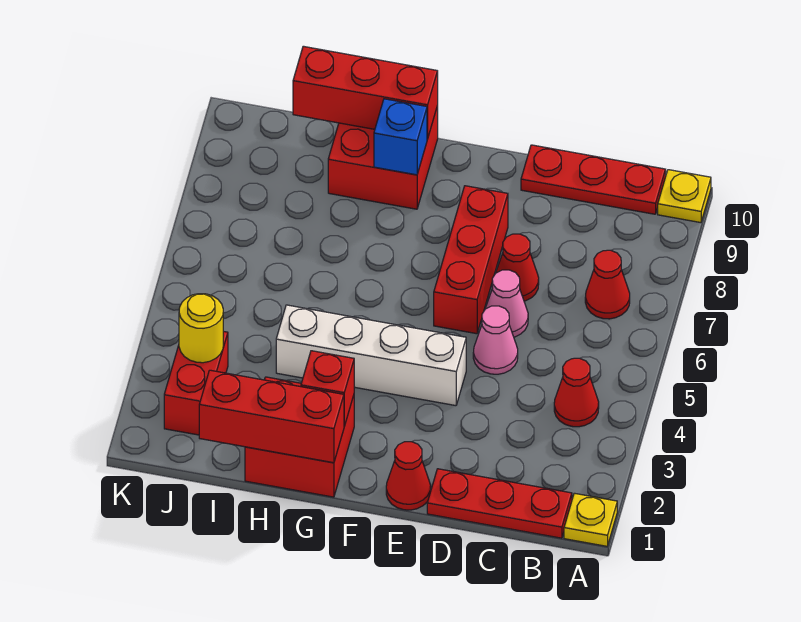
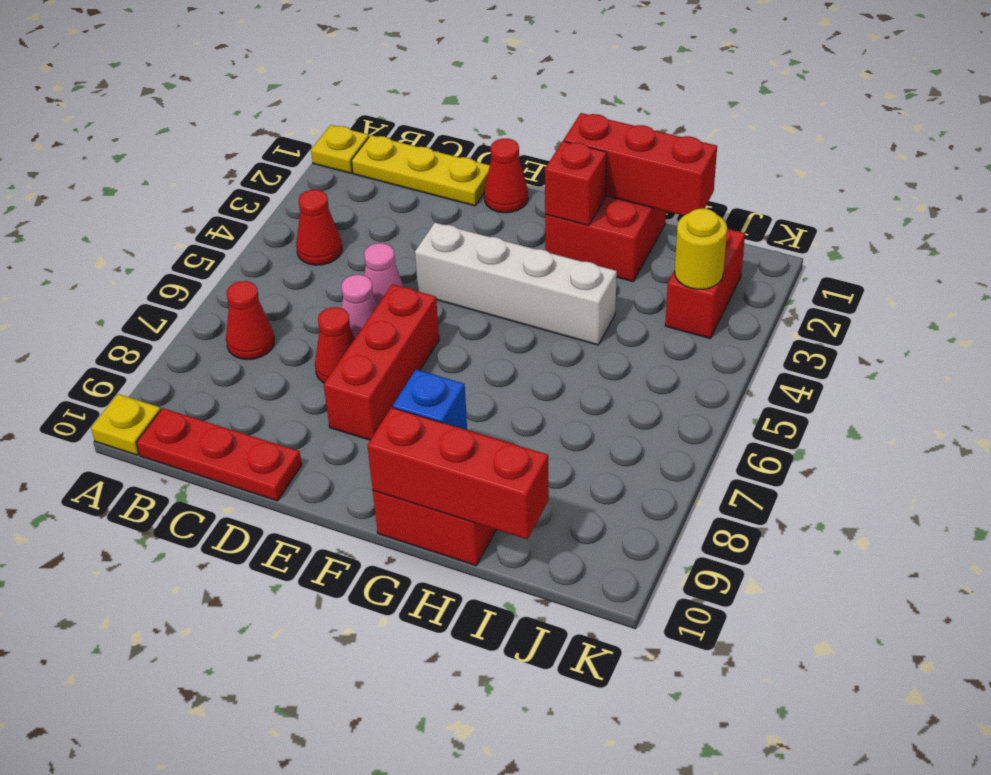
red plate B1:D1 level 1 -> yellow plate B1:D1 level 1

